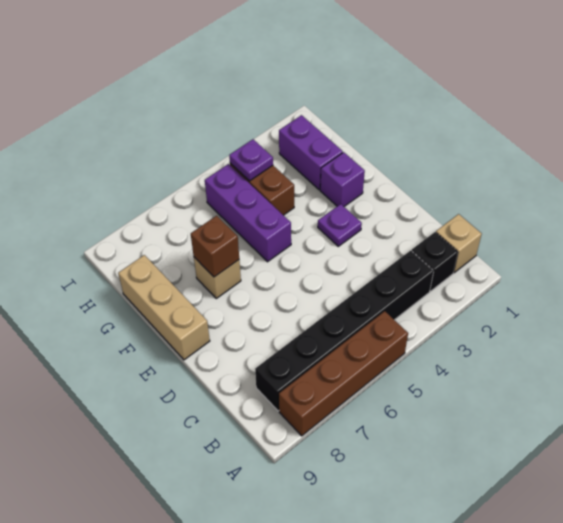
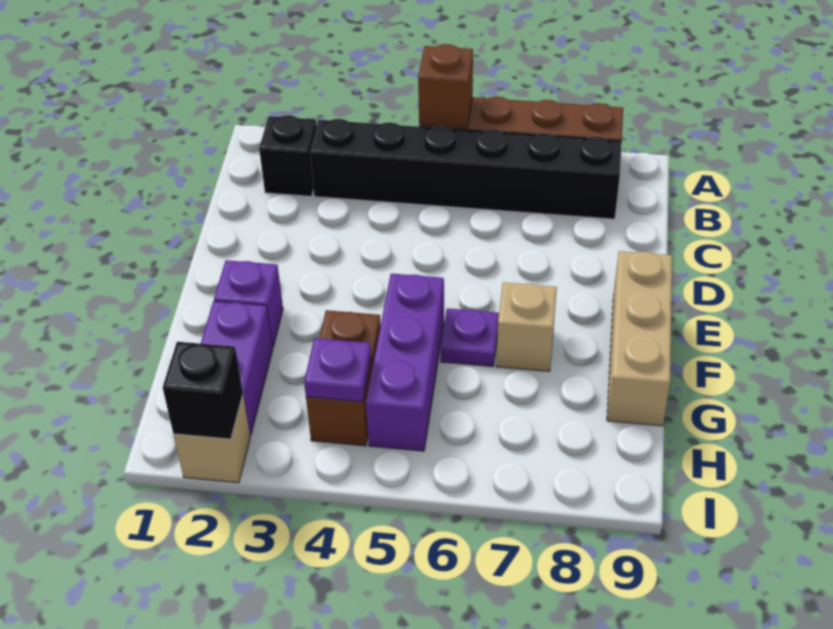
tan brick B1 level 1 -> tan brick I2 level 1
purple plate E3 level 1 -> purple plate F6 level 1
brown brick F7 level 2 -> brown brick A5 level 2
none -> black brick I2 level 2

